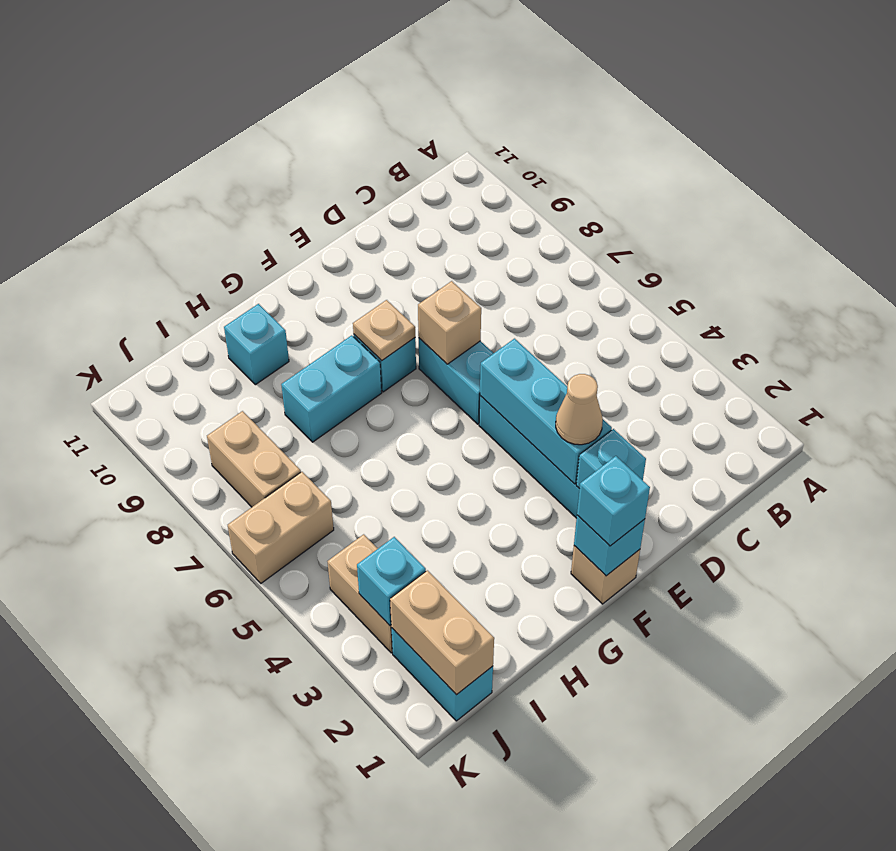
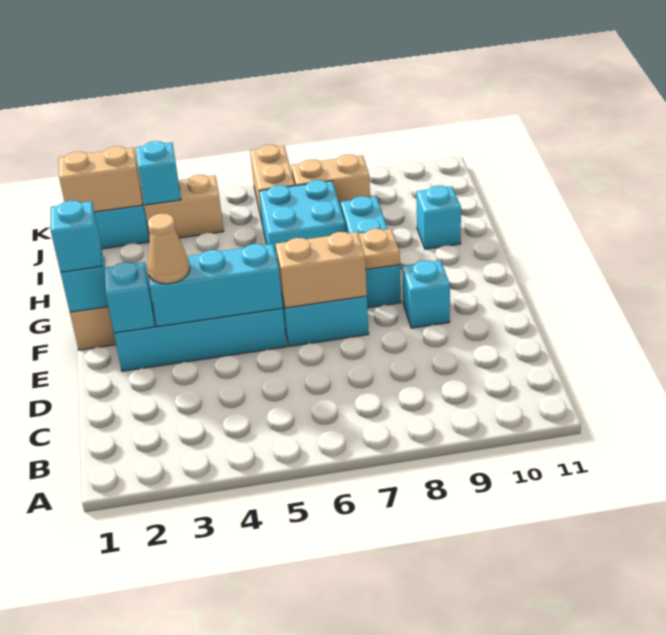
tan brick E7 level 2 -> tan brick E6:E7 level 2
none -> cyan brick E9 level 1
none -> cyan brick H6:I7 level 1

